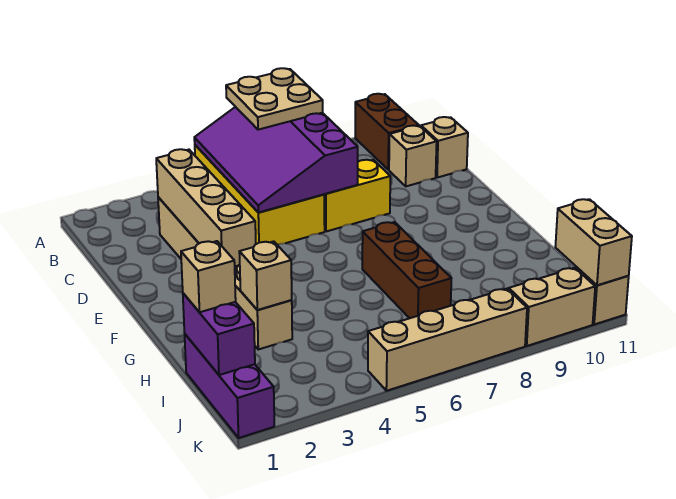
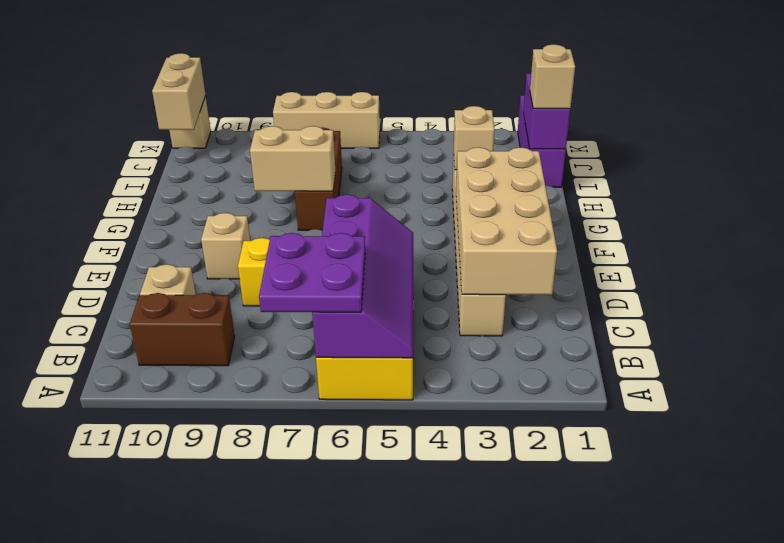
purple slope A5:D7 level 2 top 7 -> purple slope A5:D6 level 2 top 6
tan plate A6:B7 level 3 -> purple plate A6:B7 level 3
brown brick A10:B10 level 1 -> brown brick B9:B10 level 1
tan brick C3:F3 level 2 -> tan brick C2:F3 level 2
tan brick C11 level 1 -> tan brick E9 level 1
tan brick K5:K8 level 1 -> tan brick K6:K8 level 1
tan brick K9:K10 level 1 -> tan brick G7:G8 level 2

